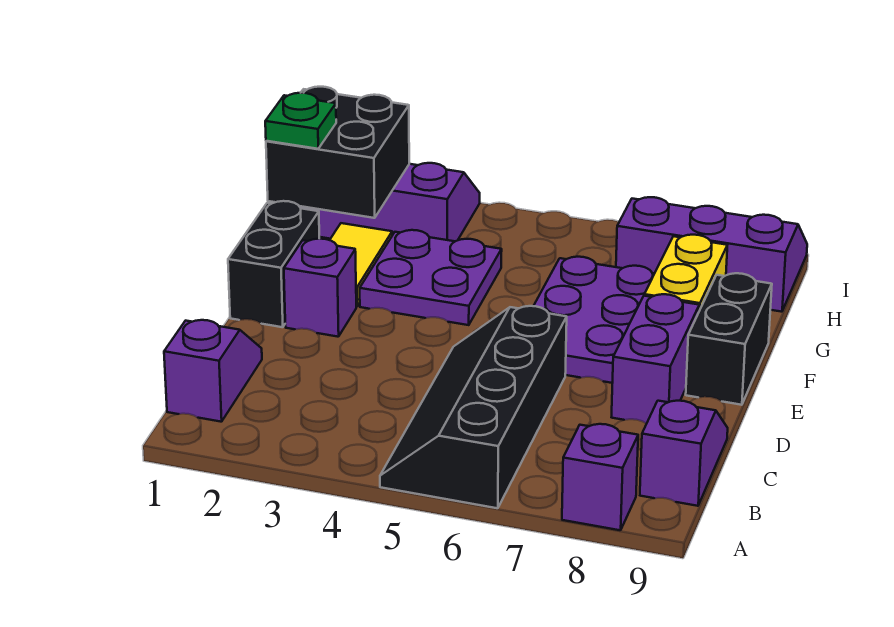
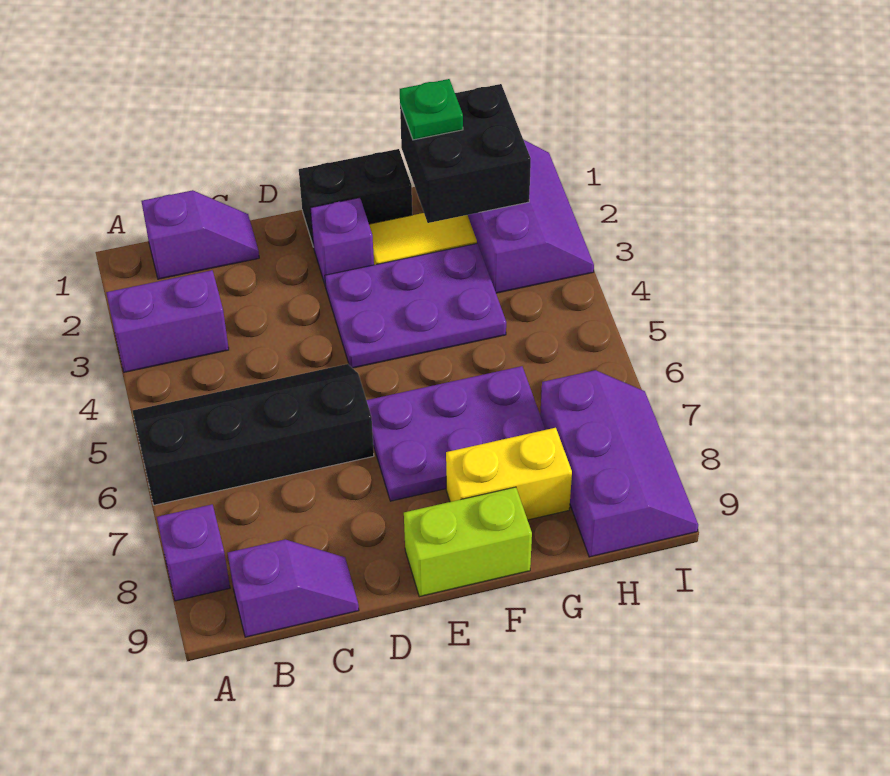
purple brick D8:E8 level 1 -> purple brick A3:B3 level 1
black brick E9:F9 level 1 -> lime brick E9:F9 level 1
purple plate F3:G4 level 1 -> purple plate E3:G4 level 1

